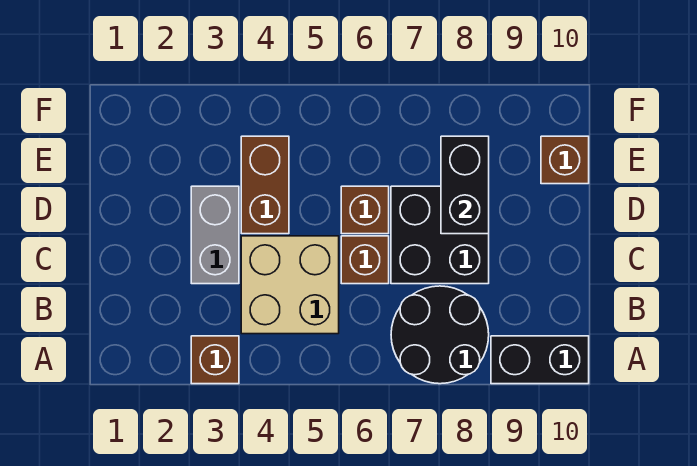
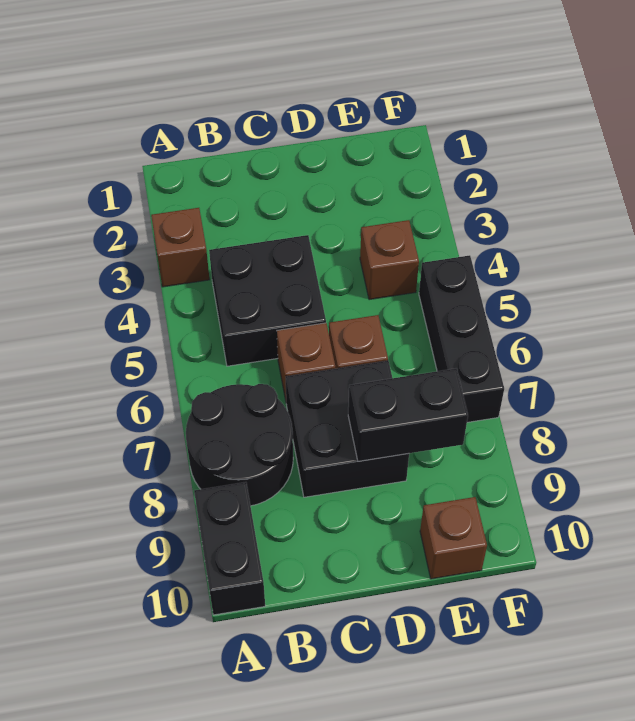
tan brick B4:C5 level 1 -> black brick B4:C5 level 1
grey brick C3:D3 level 1 -> none
brown brick D4:E4 level 1 -> brown brick E4 level 1
none -> black brick F5:F7 level 1

